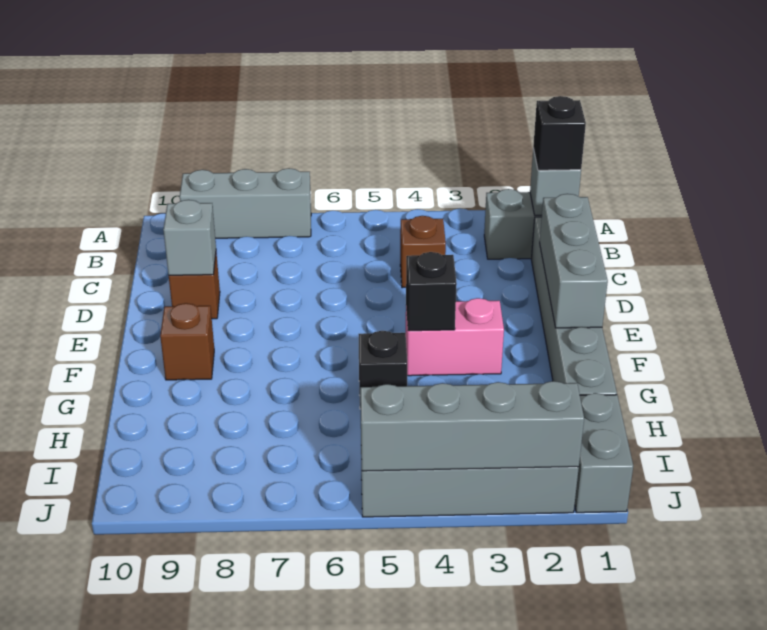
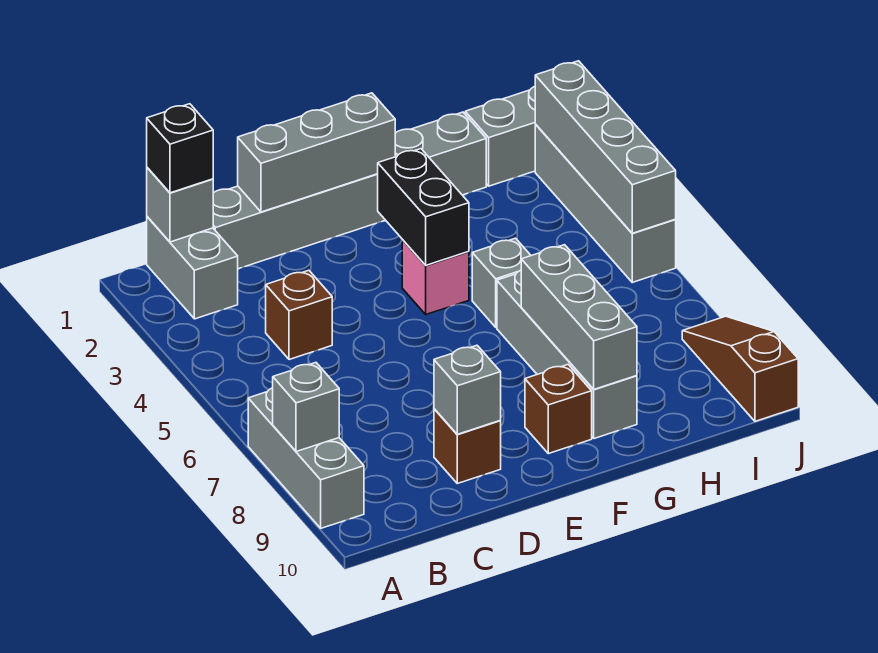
none -> grey brick A8 level 2
pink brick F3:F4 level 1 -> pink brick F4 level 1
black brick F4 level 2 -> black brick F3:F4 level 2
black brick G5 level 1 -> grey brick G5 level 1
none -> grey brick G6:G9 level 1
none -> grey brick G7:G9 level 2
none -> brown slope J8:J10 level 1 top 10

